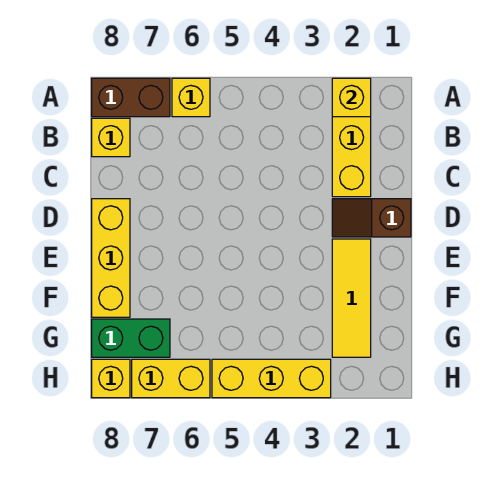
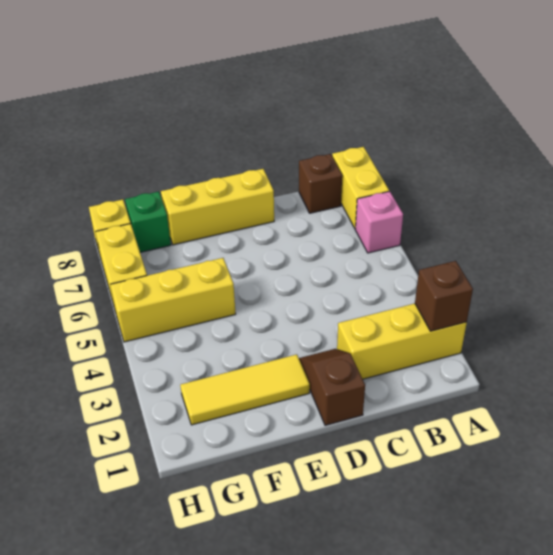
yellow brick A2 level 2 -> brown brick A2 level 2
yellow brick A6 level 1 -> pink brick A6 level 1
brown brick A7:A8 level 1 -> yellow brick A7:A8 level 1
yellow brick B8 level 1 -> brown brick B8 level 1
green brick G7:G8 level 1 -> green brick G8 level 1
yellow brick H3:H5 level 1 -> yellow brick F5:H5 level 1

